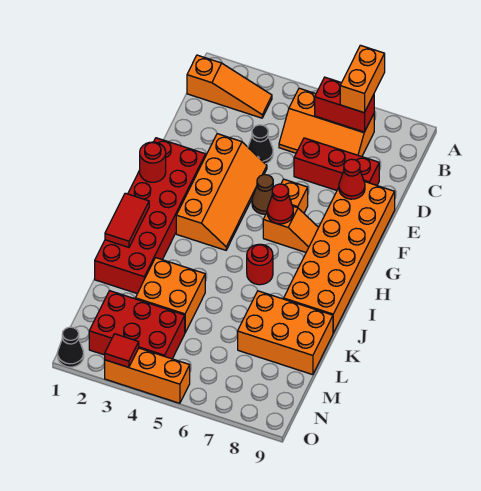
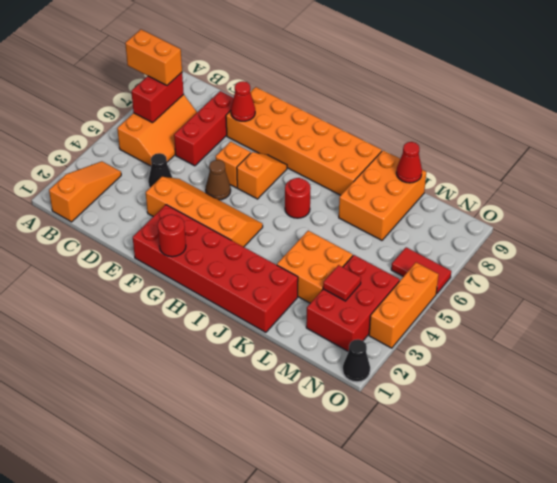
red cone G6 level 2 -> red cone L9 level 2
red tile I1:J1 level 2 -> red tile N6:O6 level 1
red tile O3 level 2 -> red tile M3 level 2

